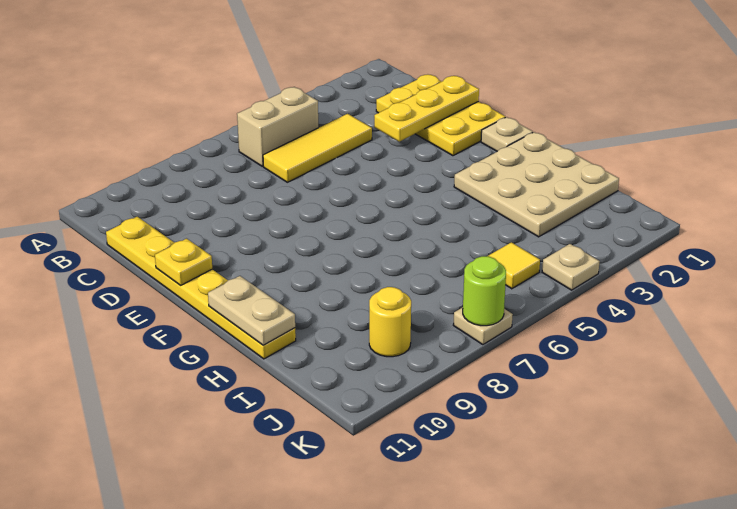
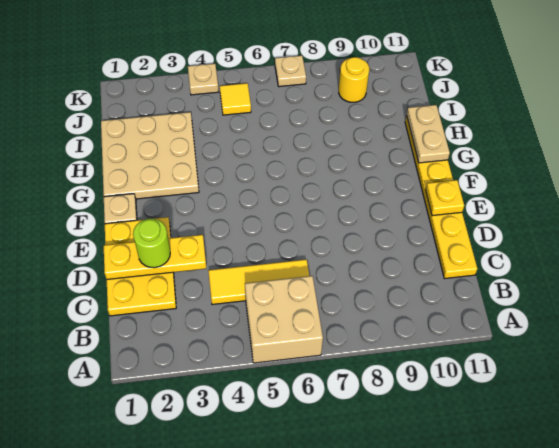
tan brick B5:B6 level 1 -> tan brick A5:B6 level 1
lime round brick K7 level 2 -> lime round brick D2 level 3

